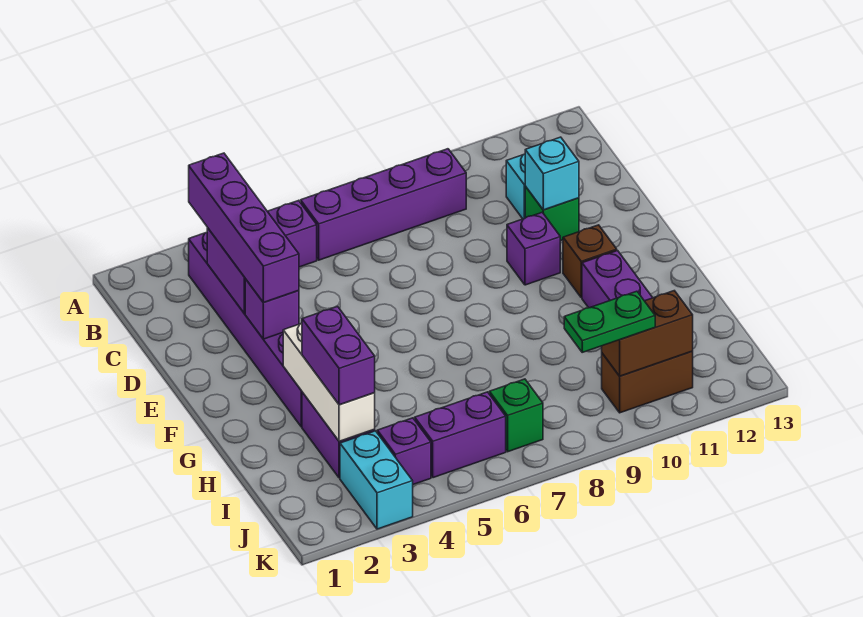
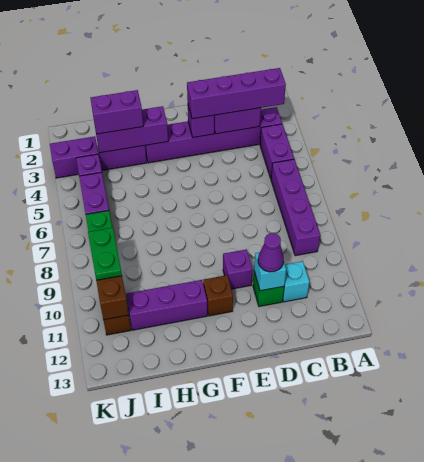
none -> purple cone D11 level 3
white brick G3:I3 level 2 -> purple brick G3:I3 level 2
cyan brick J3:K3 level 1 -> purple brick J3:K3 level 1

